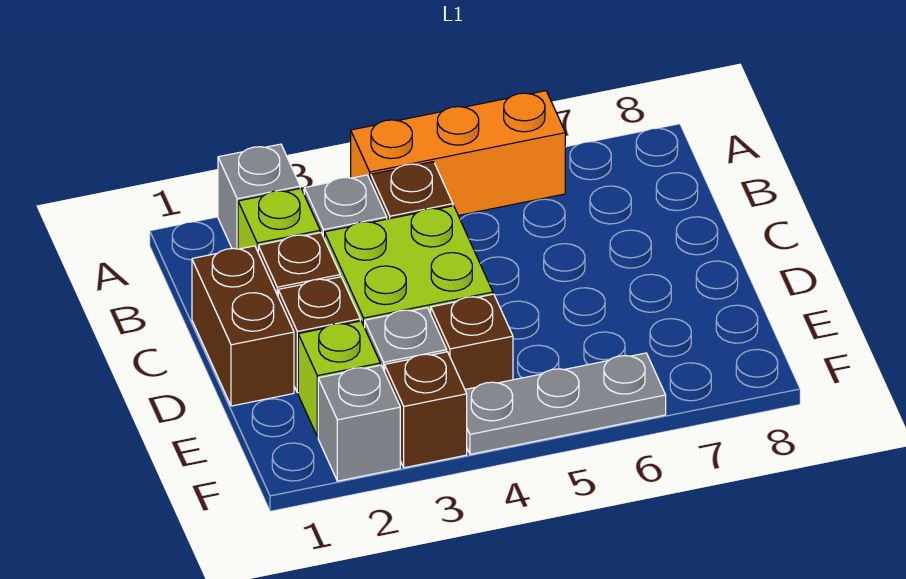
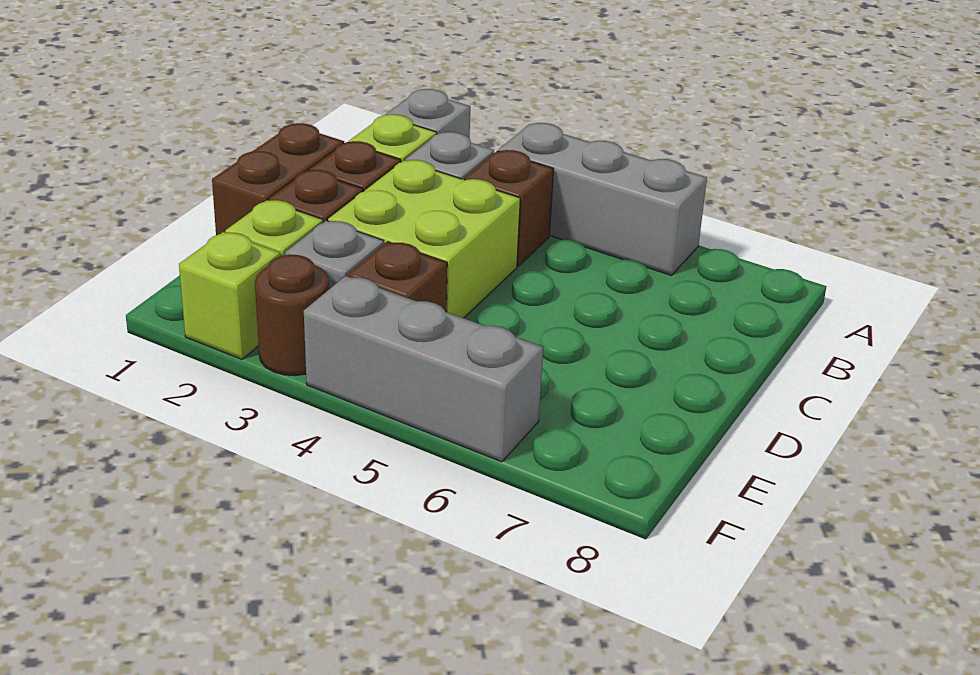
orange brick A4:A6 level 1 -> grey brick A4:A6 level 1
grey brick F2 level 1 -> lime brick F2 level 1
brown brick F3 level 1 -> brown round brick F3 level 1
grey plate F4:F6 level 1 -> grey brick F4:F6 level 1

